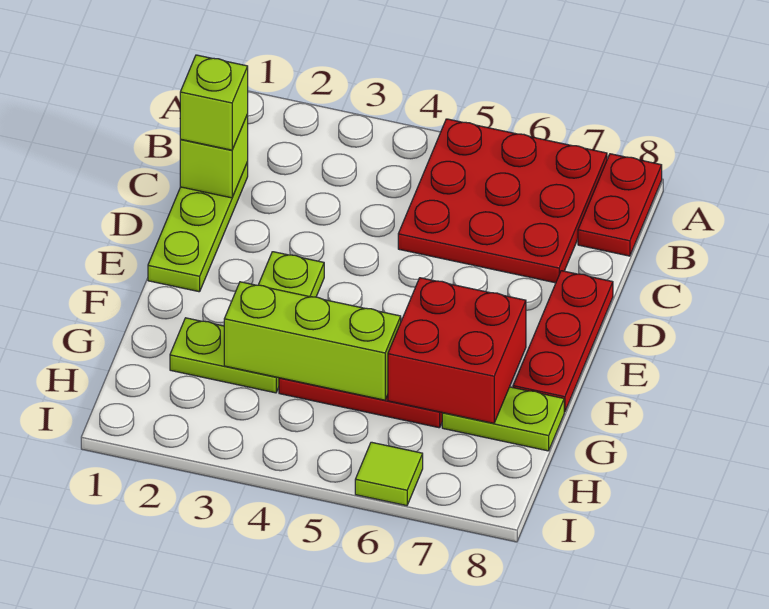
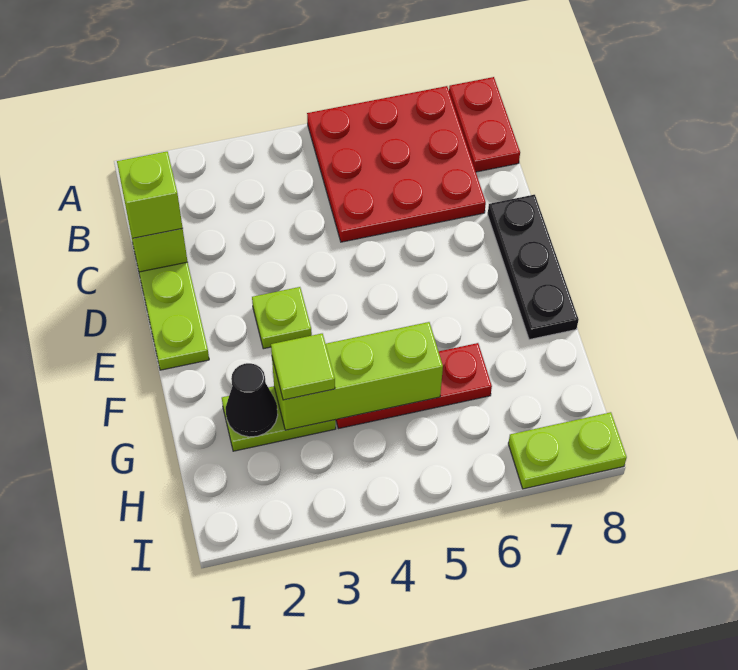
red plate D8:F8 level 1 -> black plate D8:F8 level 1
red brick F6:G7 level 2 -> none
none -> black cone G2 level 2
lime plate G7:G8 level 1 -> lime plate I7:I8 level 1
lime tile I6 level 1 -> lime tile G3 level 3

